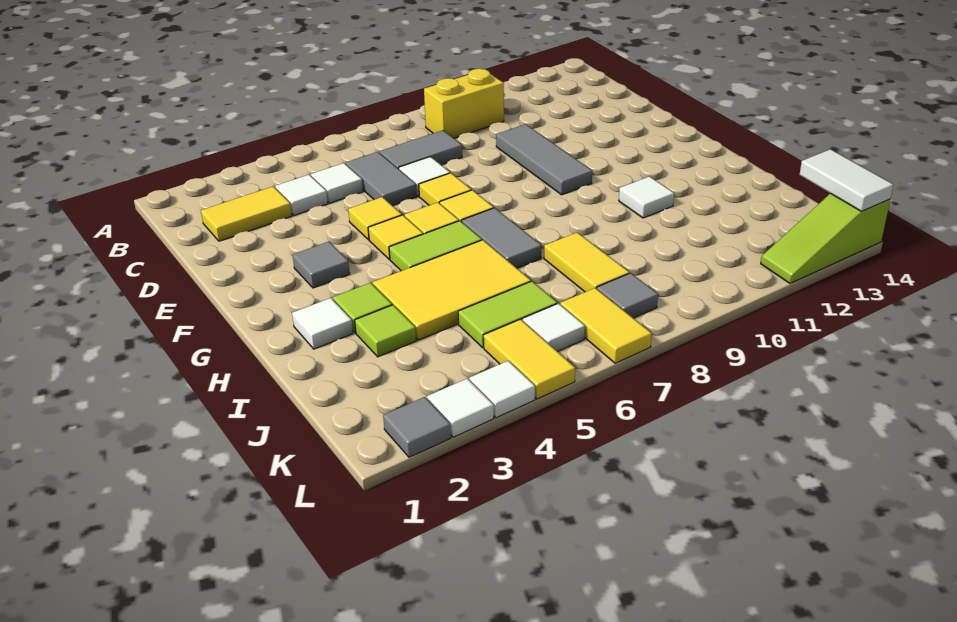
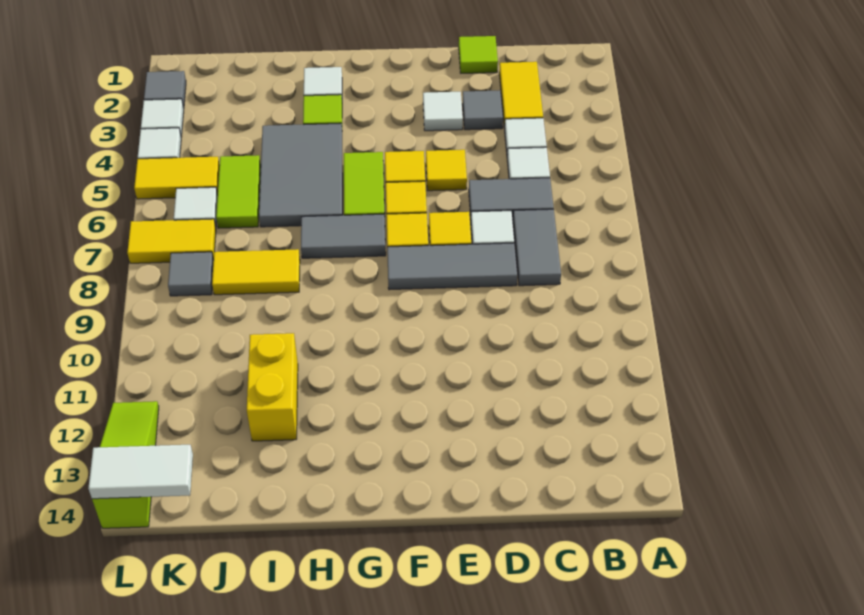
yellow brick B9:B10 level 1 -> yellow brick I11:I12 level 1
grey tile D10:F10 level 1 -> grey tile D8:F8 level 1
grey tile F3 level 1 -> grey tile D3 level 1
yellow tile H4:I6 level 1 -> grey tile H4:I6 level 1
white tile H11 level 1 -> white tile E3 level 1
lime tile I3 level 1 -> lime tile D1 level 1

